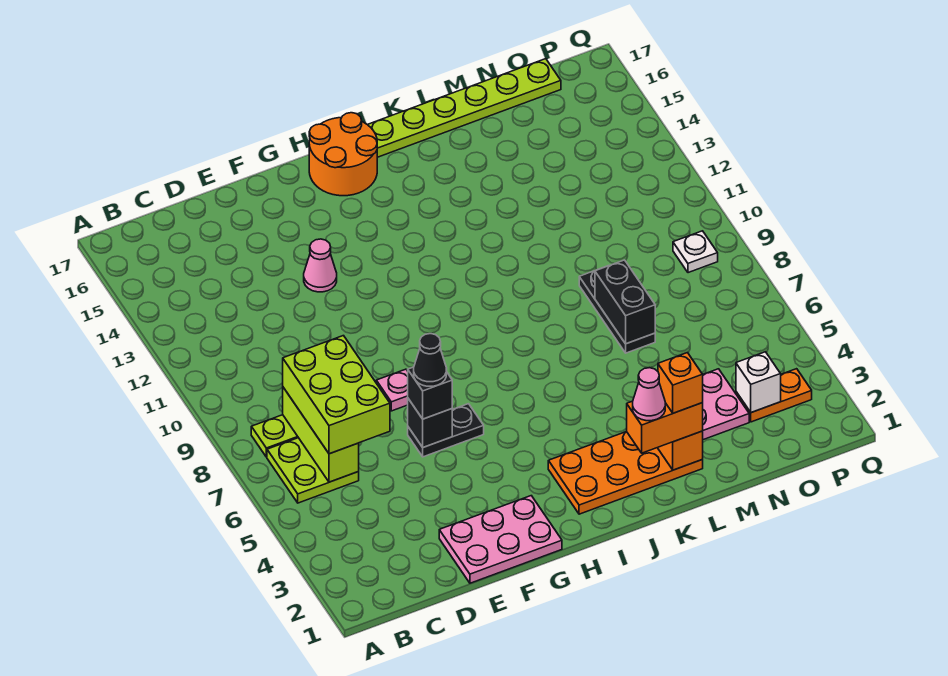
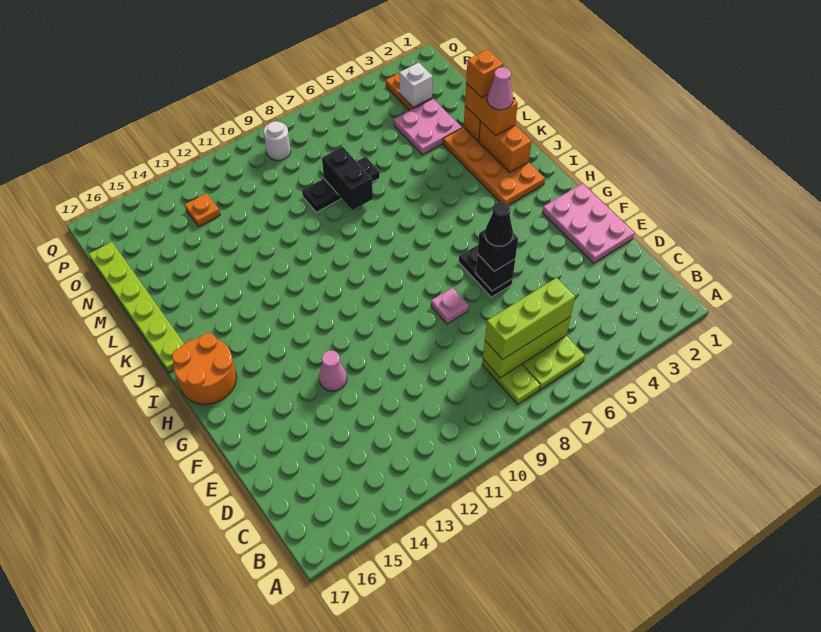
lime brick C6:D8 level 3 -> lime brick C6:C8 level 3
none -> orange brick J2:K2 level 2
black brick M7:M8 level 2 -> black brick L8:M8 level 2
none -> orange plate O13 level 1
white plate P9 level 1 -> white round brick P9 level 1

